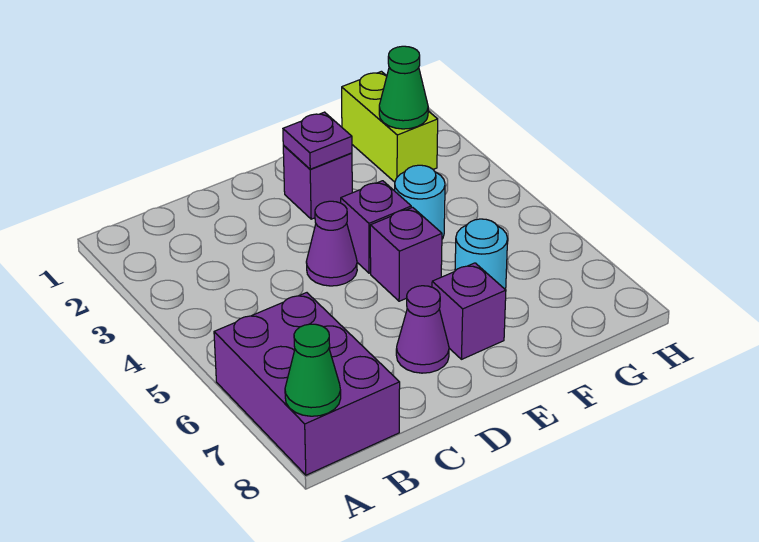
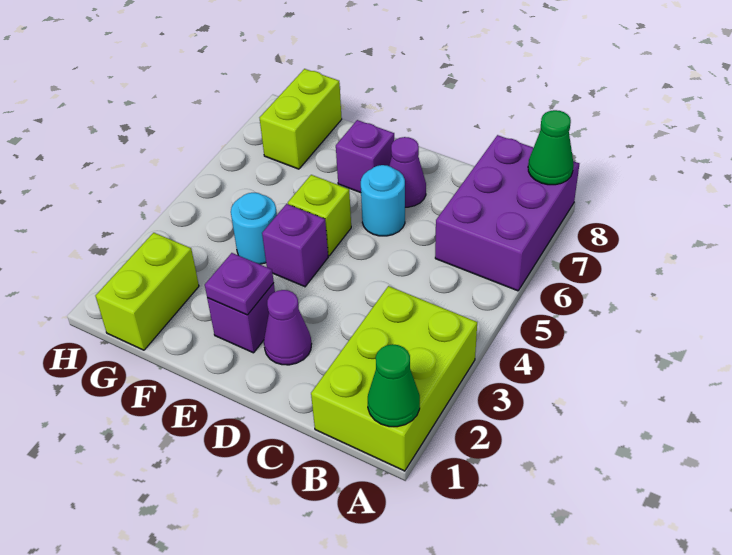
none -> lime brick A1:B3 level 1
purple cone D4 level 1 -> purple cone D2 level 1
purple brick E5 level 1 -> lime brick E5 level 1
cyan round brick F6 level 1 -> cyan round brick D6 level 1
green cone G2 level 2 -> green cone A1 level 2
none -> lime brick G7:G8 level 1

